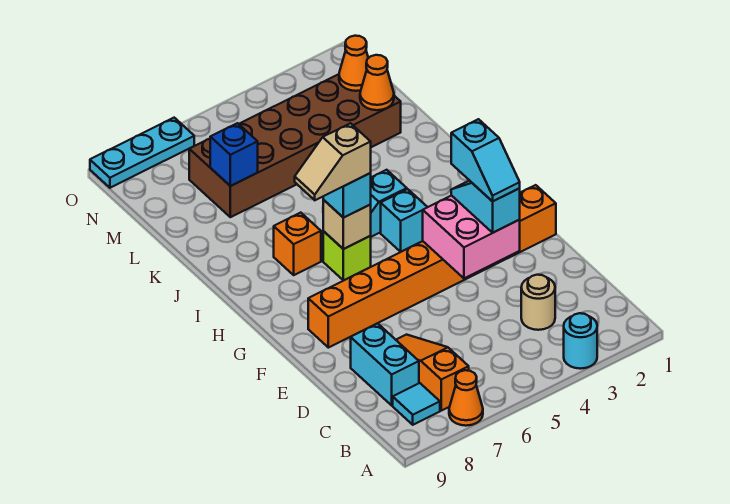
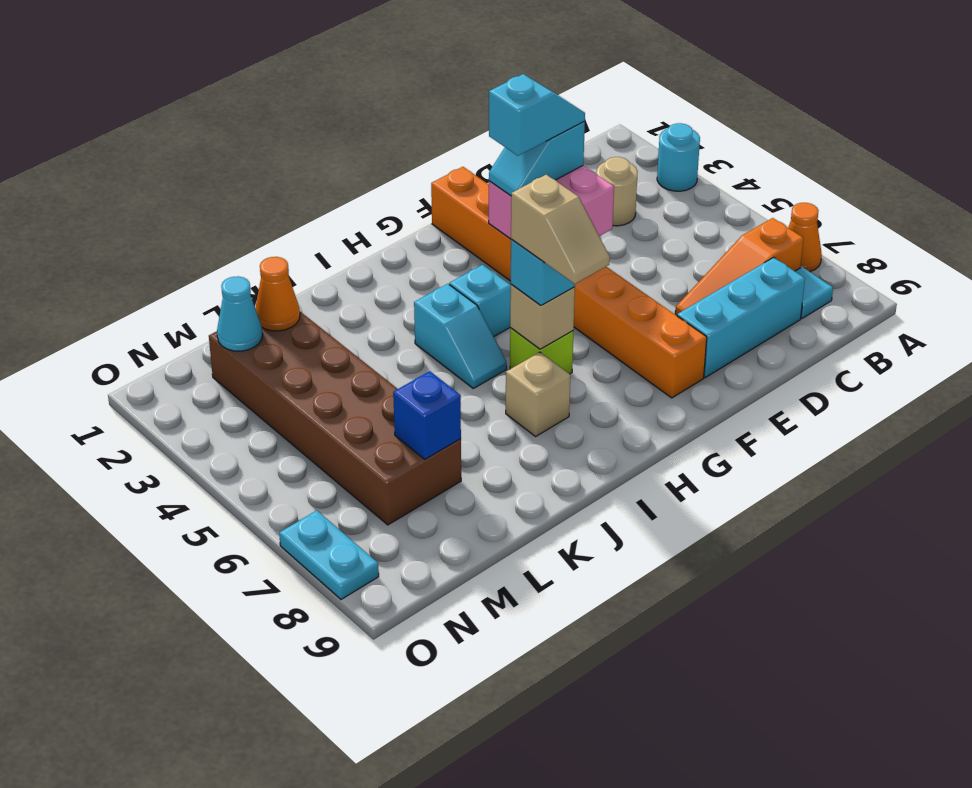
cyan brick C8:D8 level 1 -> cyan brick C8:E8 level 1
orange brick I7 level 1 -> tan brick I7 level 1
orange cone M2 level 2 -> cyan cone M2 level 2
cyan plate O7:O9 level 1 -> cyan plate O7:O8 level 1

